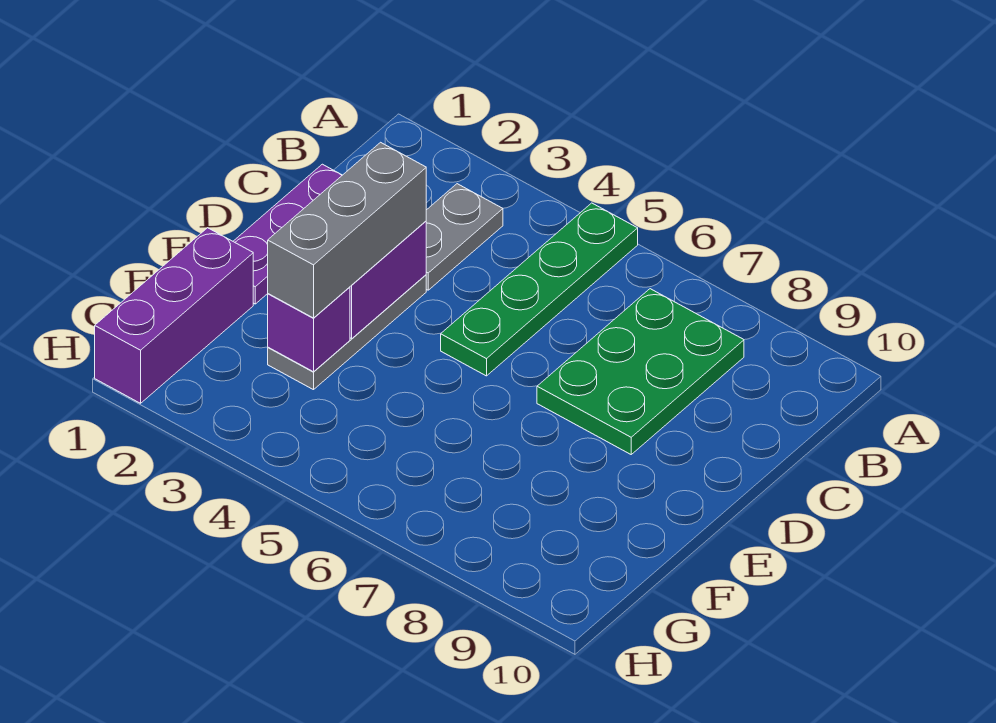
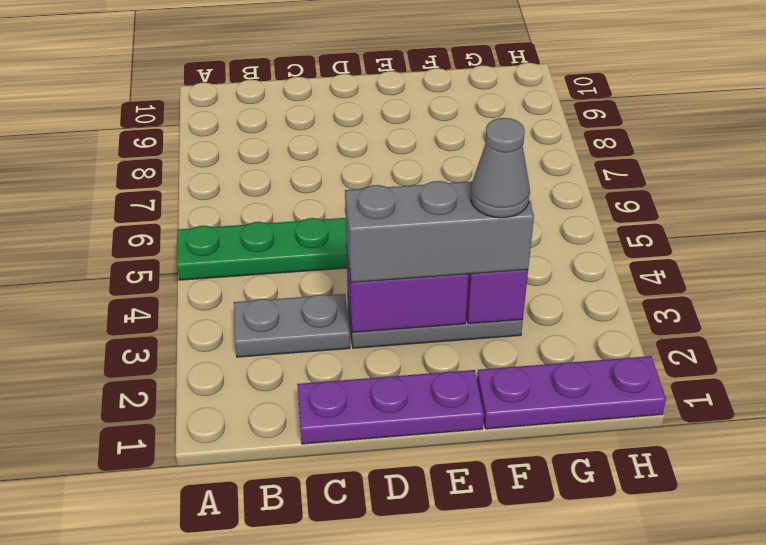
green plate B7:D8 level 1 -> none
purple brick F1:H1 level 1 -> purple plate F1:H1 level 1
none -> grey cone F3 level 4

